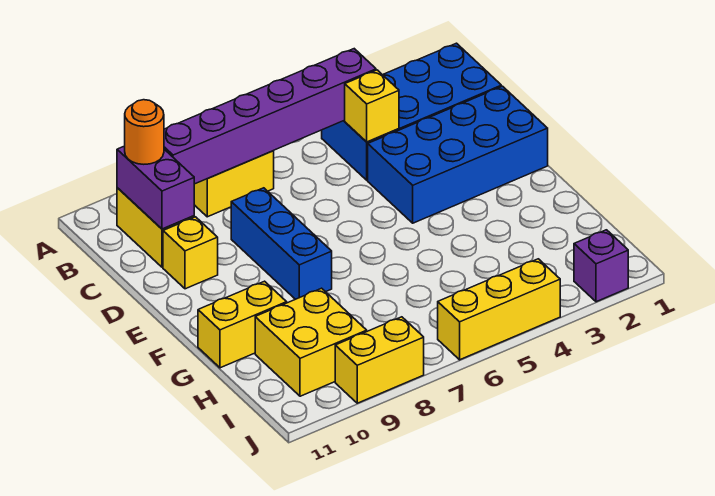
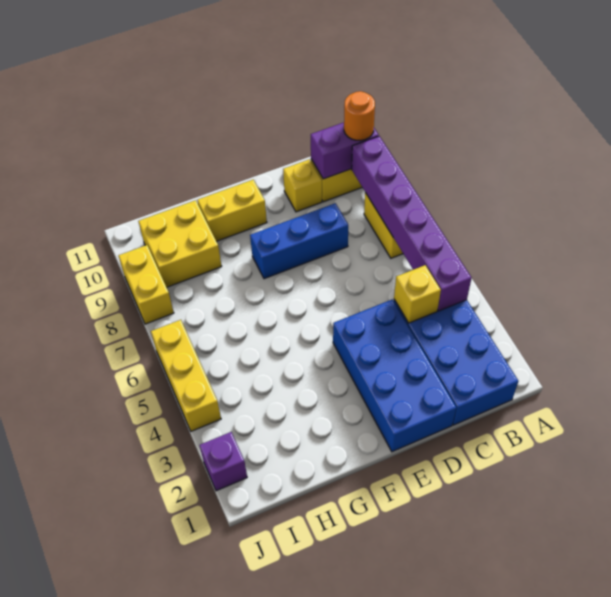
yellow brick G10:G11 level 1 -> yellow brick F10:G10 level 1

